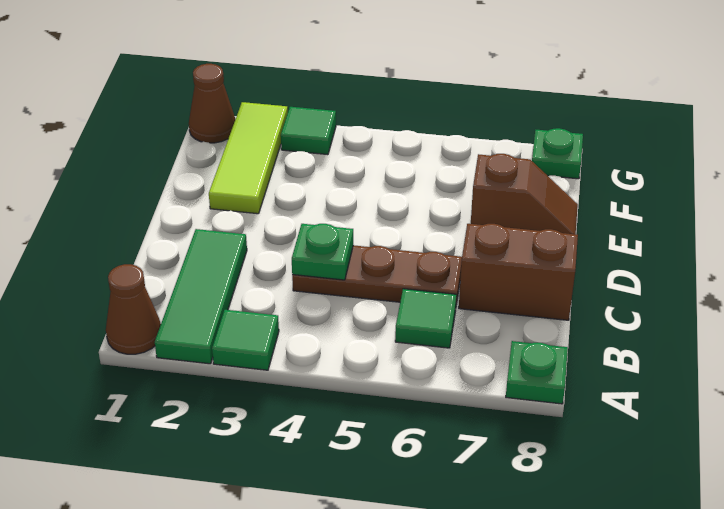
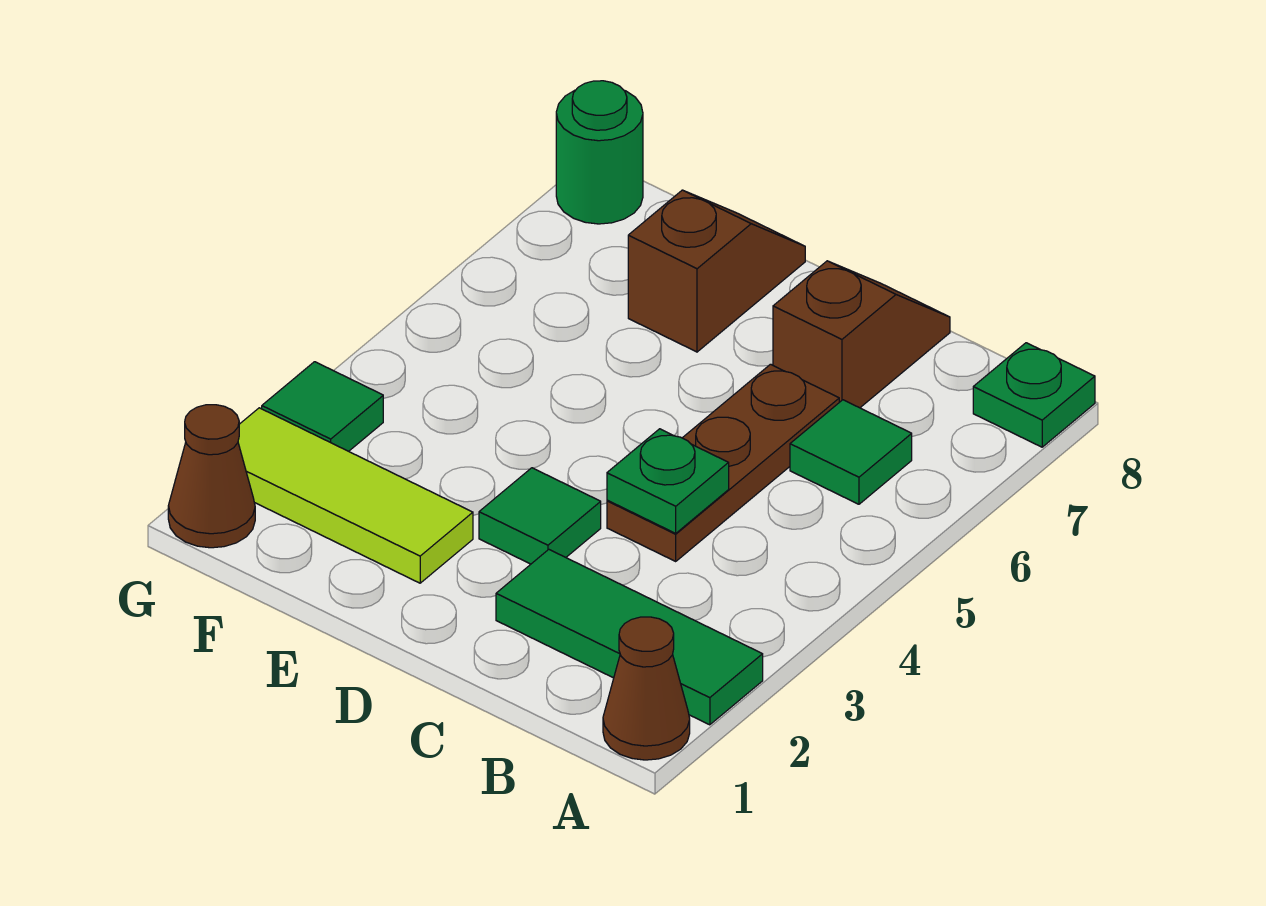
green tile A3 level 1 -> green tile D3 level 1
brown brick C7:C8 level 1 -> brown slope C7:C8 level 1 top 7
green plate G8 level 1 -> green round brick G8 level 1

